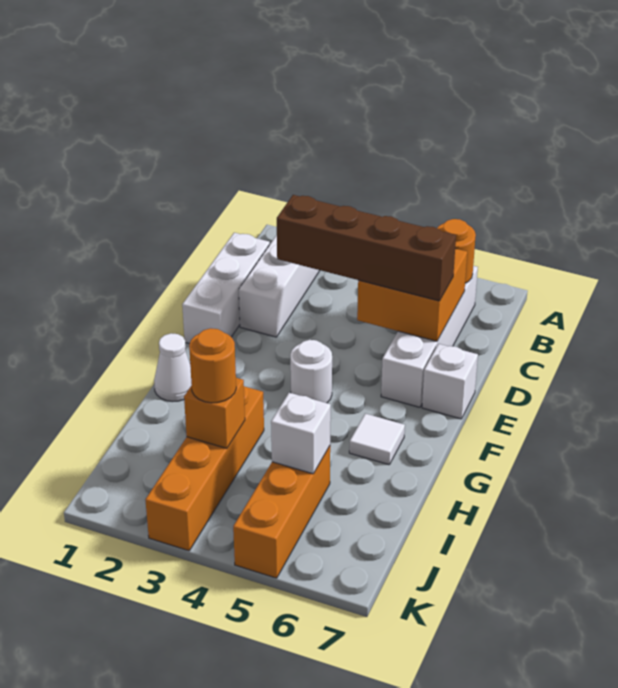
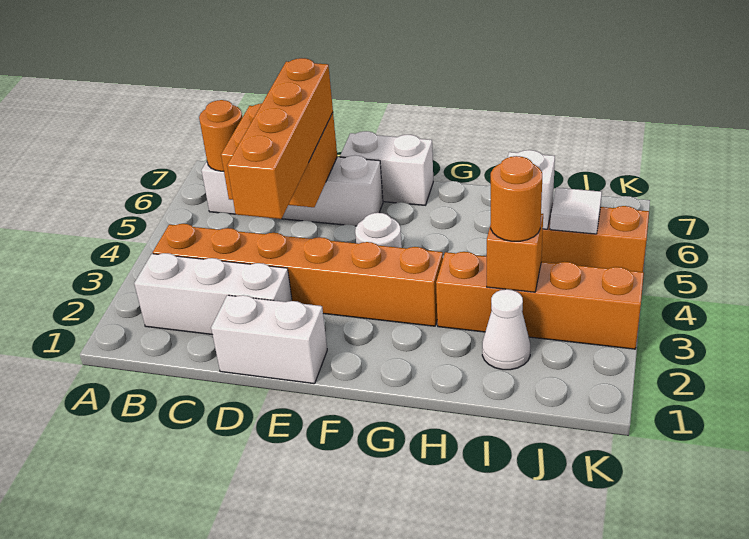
none -> orange brick B3:G3 level 1
white brick C1:E1 level 1 -> white brick D1:E1 level 1
brown brick D3:D6 level 3 -> orange brick D3:D6 level 3
white brick E7 level 1 -> white brick E7:F7 level 1
white cone G1 level 1 -> white cone I2 level 1
white tile G6 level 1 -> white tile J5 level 2

